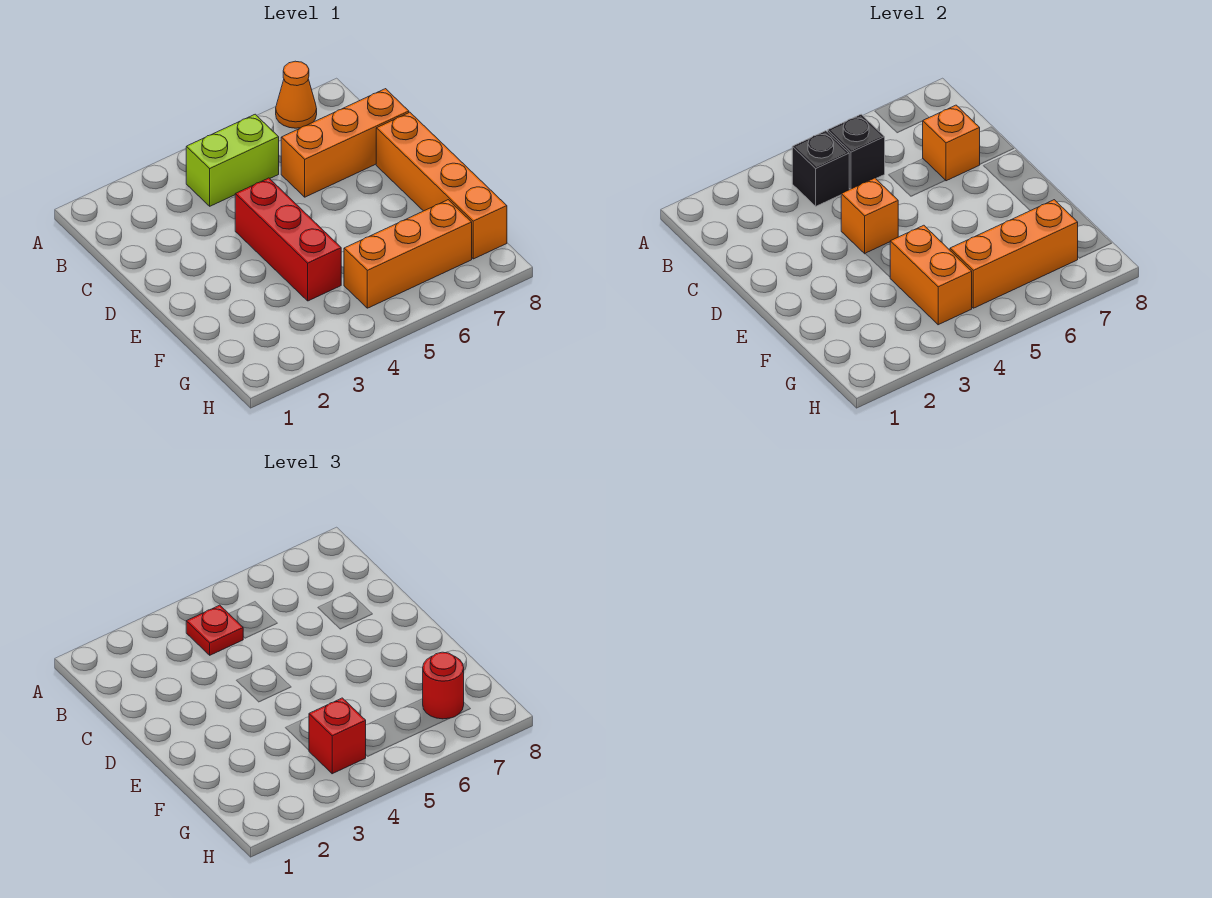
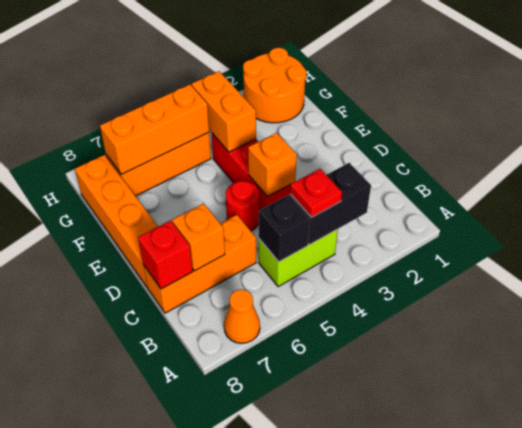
black brick B4 level 2 -> black brick B3:B4 level 2
none -> orange round brick G1:H2 level 1
red brick G4 level 3 -> red brick C8 level 2
red round brick G7 level 3 -> red round brick D5 level 1

